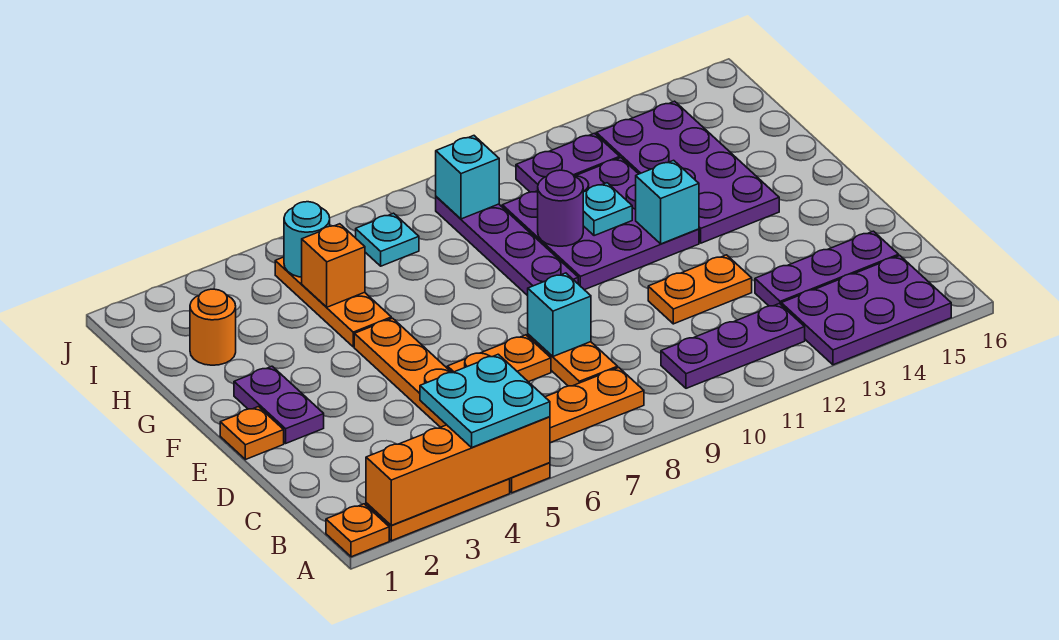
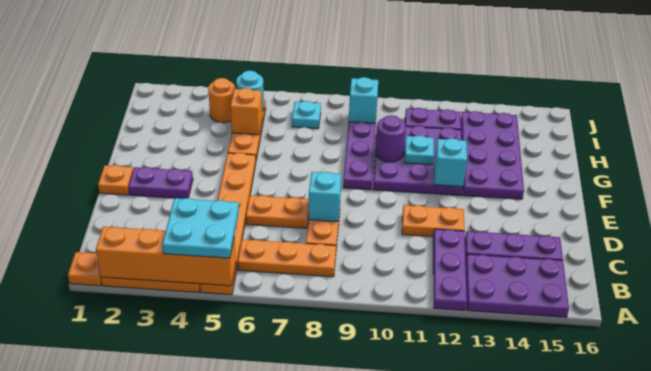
purple plate B10:B12 level 1 -> purple plate A12:C12 level 1
purple plate E2:F2 level 1 -> purple plate E2:E3 level 1
orange round brick H2 level 1 -> orange round brick I4 level 1

